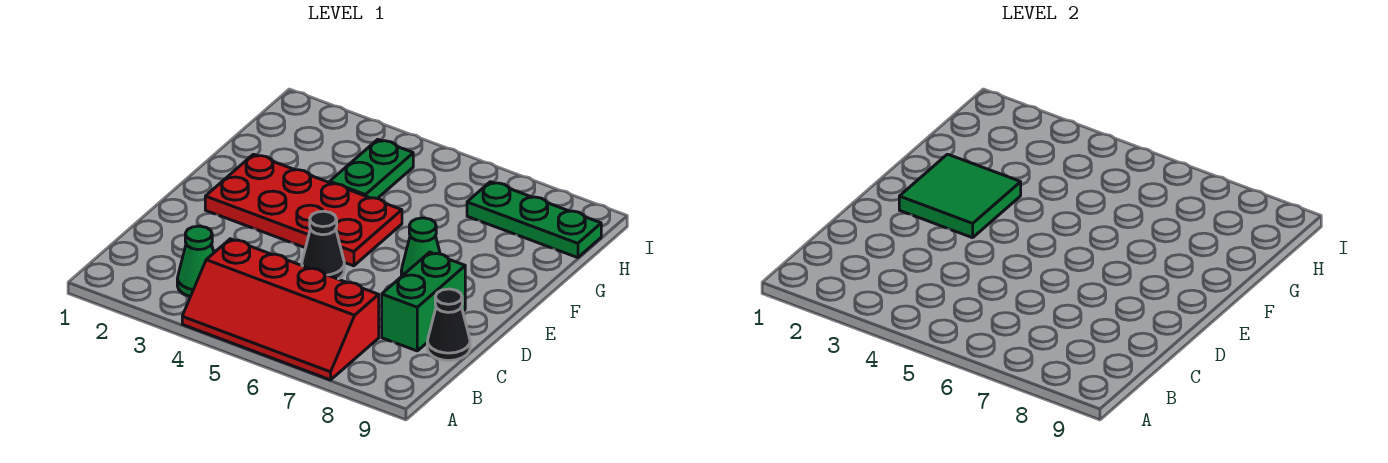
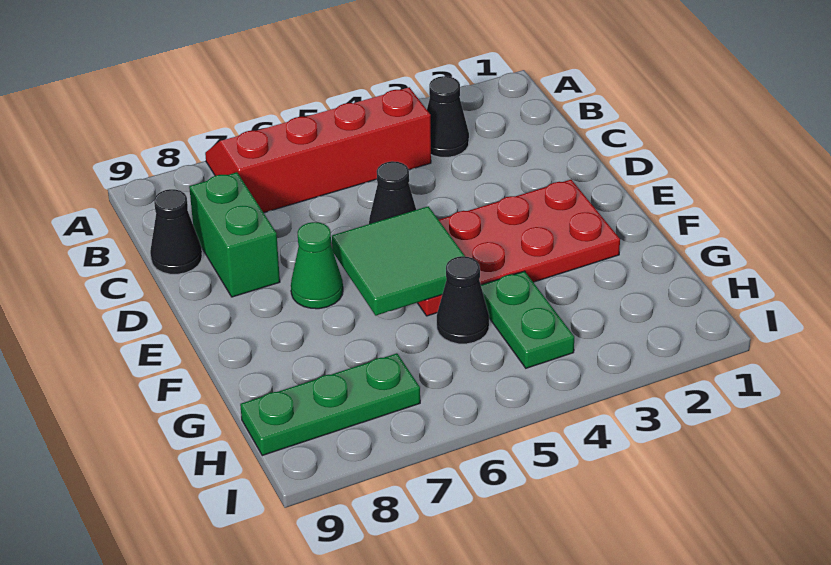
green cone B3 level 1 -> black cone B3 level 1
green tile E2:F3 level 2 -> green tile E5:F6 level 2
none -> black cone G5 level 1

